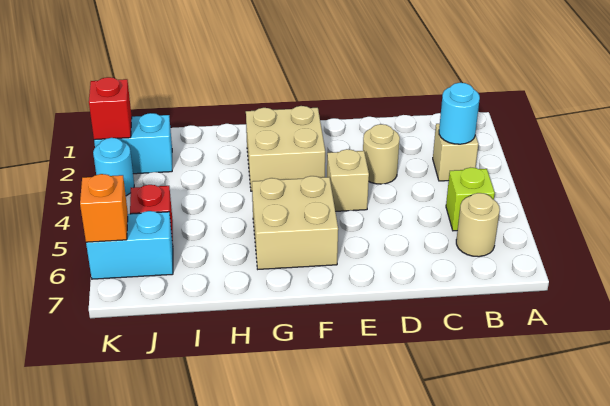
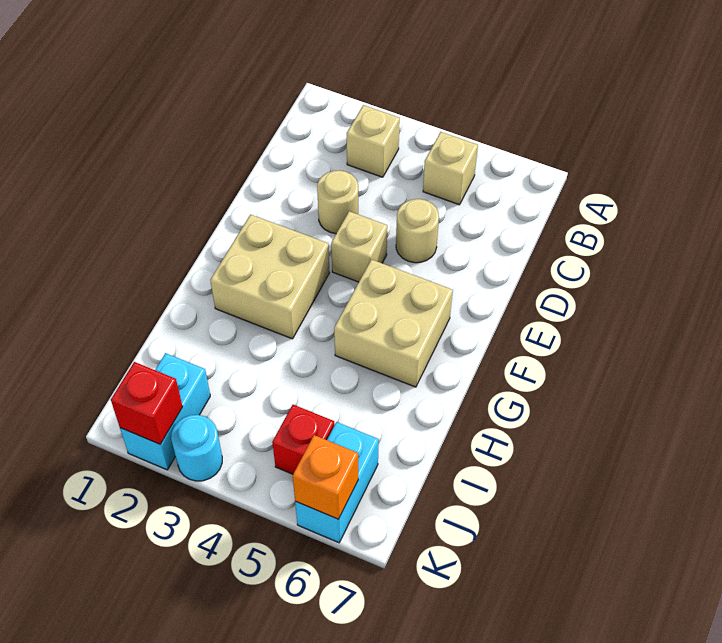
cyan round brick B3 level 2 -> none
lime brick B5 level 1 -> tan brick B5 level 1
tan round brick B6 level 1 -> tan round brick D5 level 1

